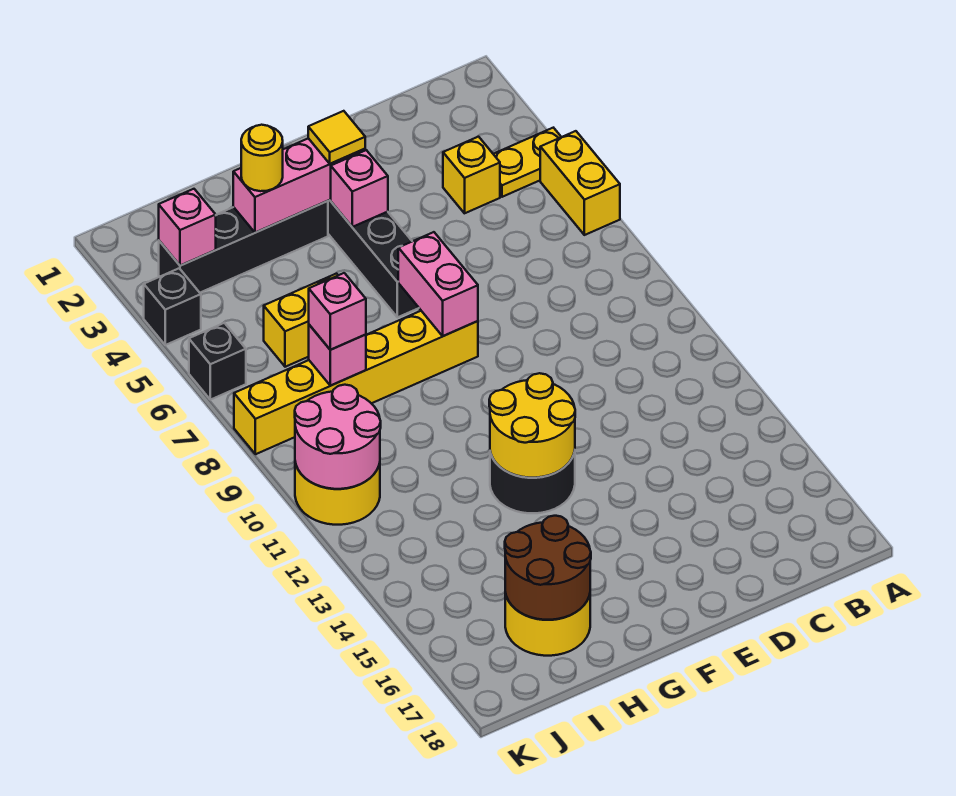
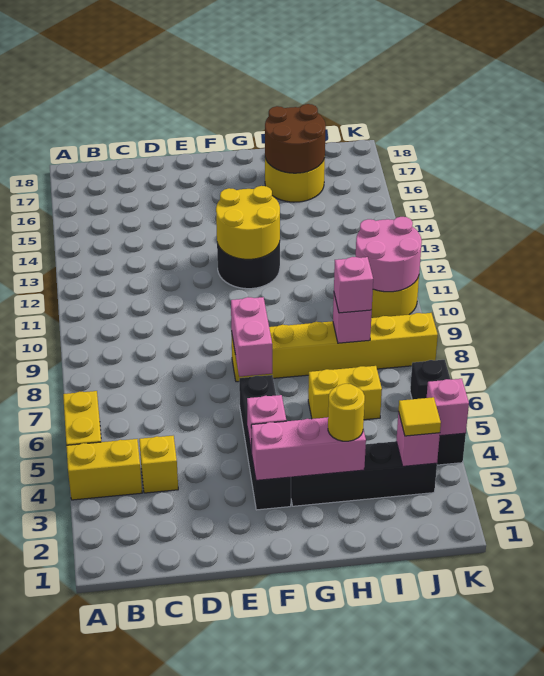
yellow plate A4:B4 level 1 -> yellow brick A4:B4 level 1
yellow tile F3 level 3 -> yellow tile J3 level 3
none -> pink brick K4 level 2

